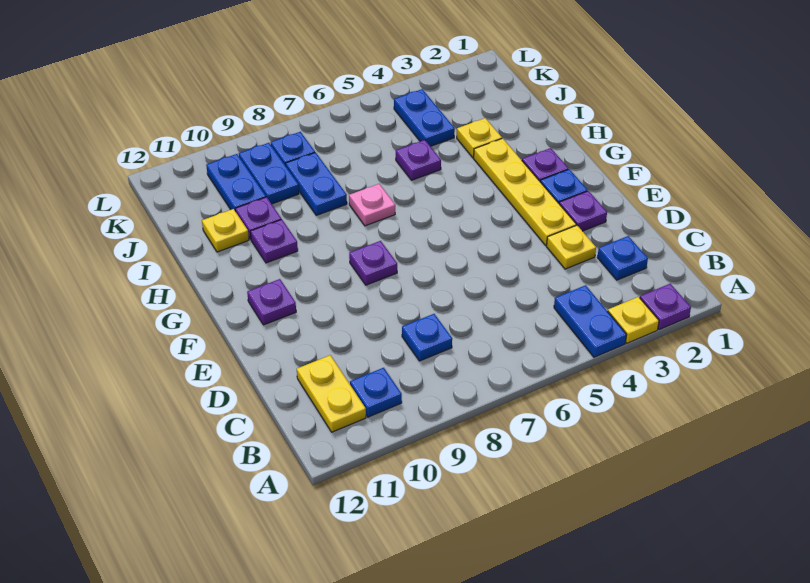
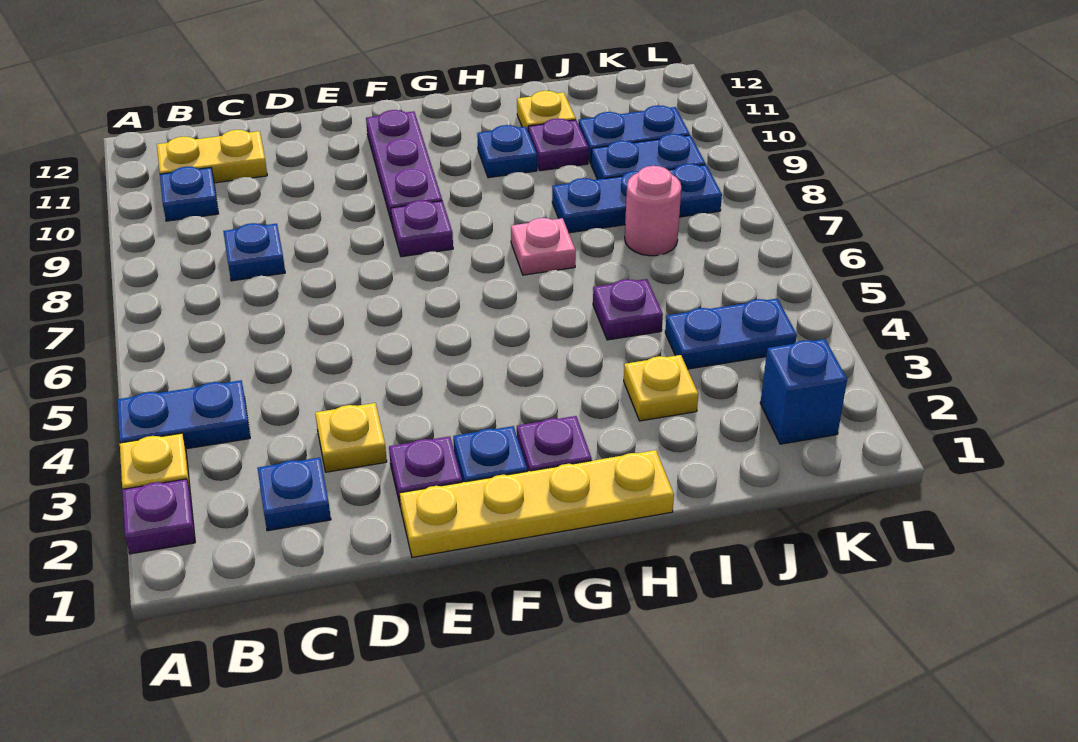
yellow plate E3:H3 level 1 -> yellow plate E1:H1 level 1
purple plate F11 level 1 -> purple plate F9:F11 level 1
purple plate H10 level 1 -> blue plate H10 level 1
none -> pink round brick J7 level 1
none -> blue brick K2 level 1

